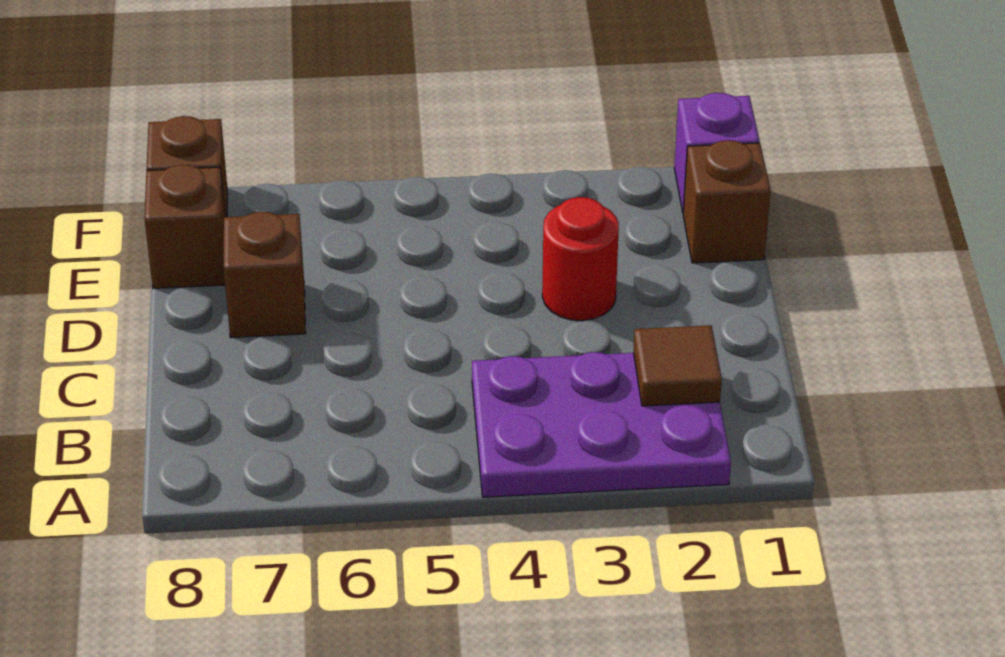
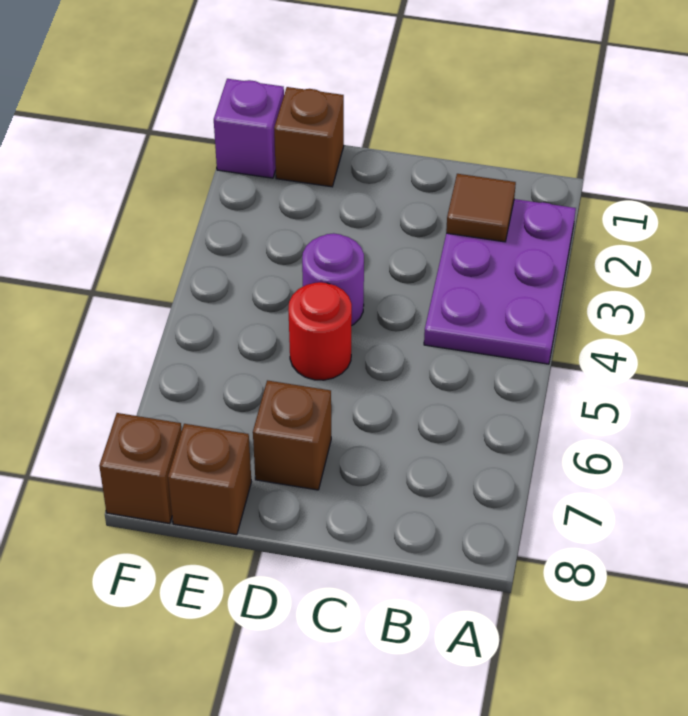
red round brick D3 level 1 -> red round brick D5 level 1
none -> purple round brick D4 level 1

